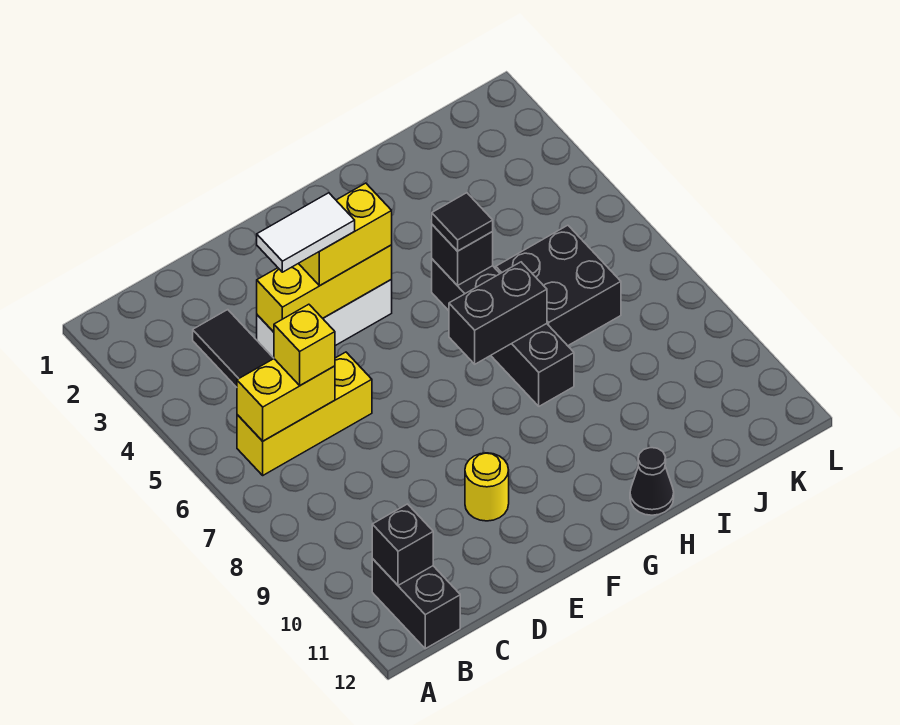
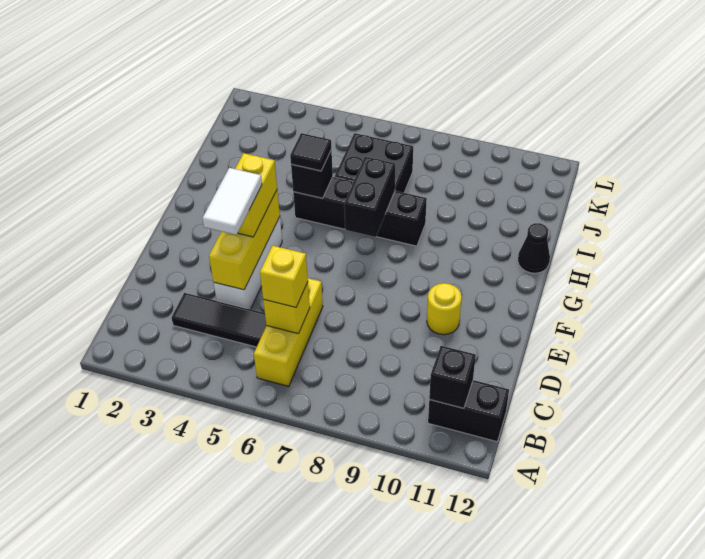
yellow brick B6:C6 level 2 -> yellow brick C6 level 2

